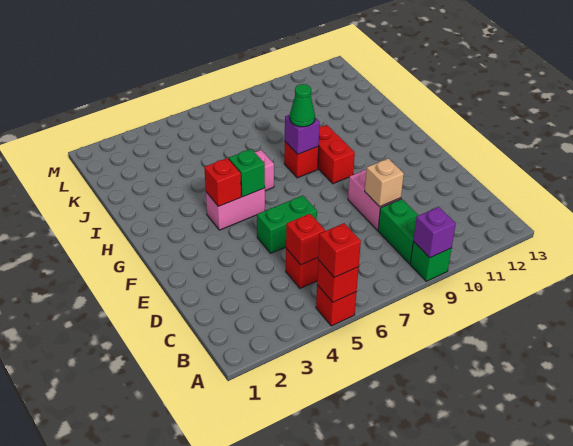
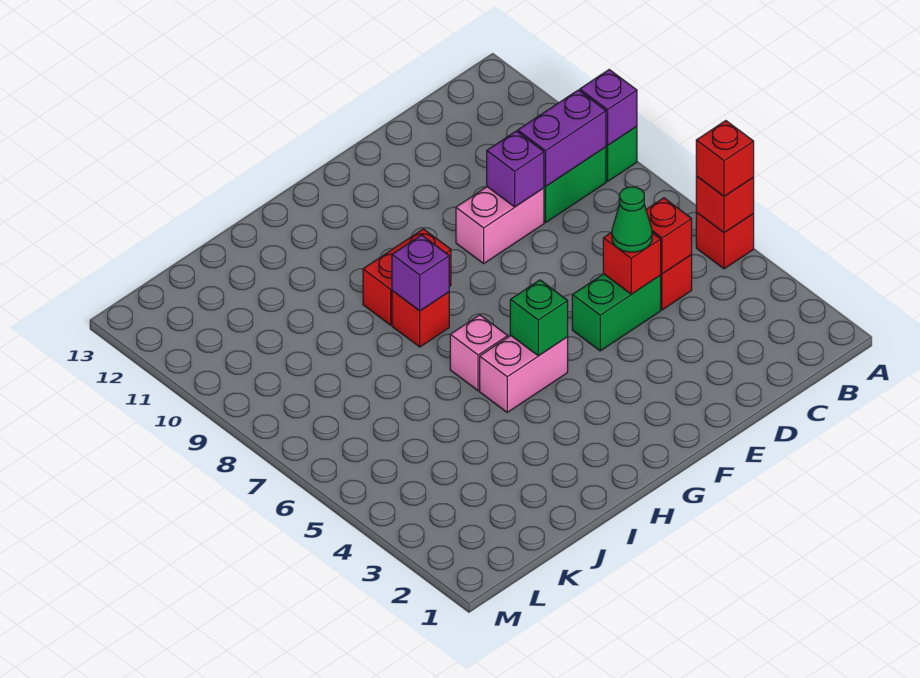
none -> purple brick B9:C9 level 2
tan brick D9 level 2 -> purple brick D9 level 2
green brick E5:E6 level 1 -> green brick D5:E5 level 1
pink brick G4:G5 level 1 -> pink brick G5:H5 level 1
red brick G4 level 2 -> red brick D5 level 2
green cone H8 level 3 -> green cone D5 level 3

